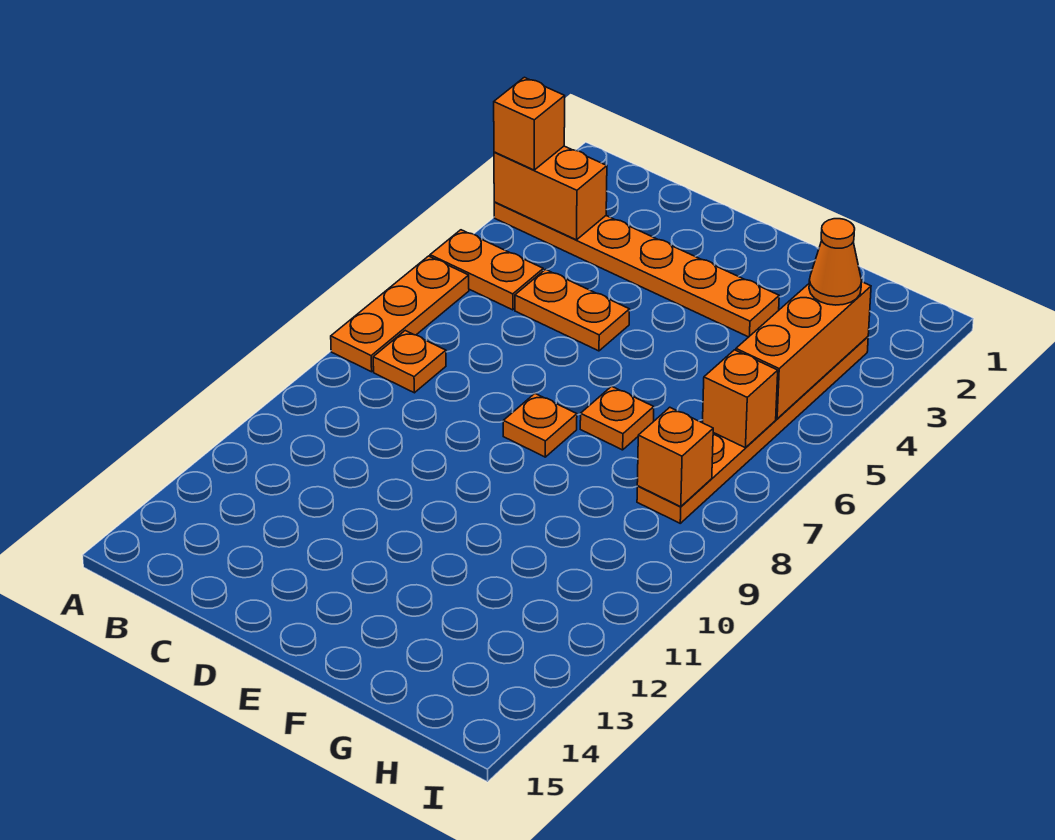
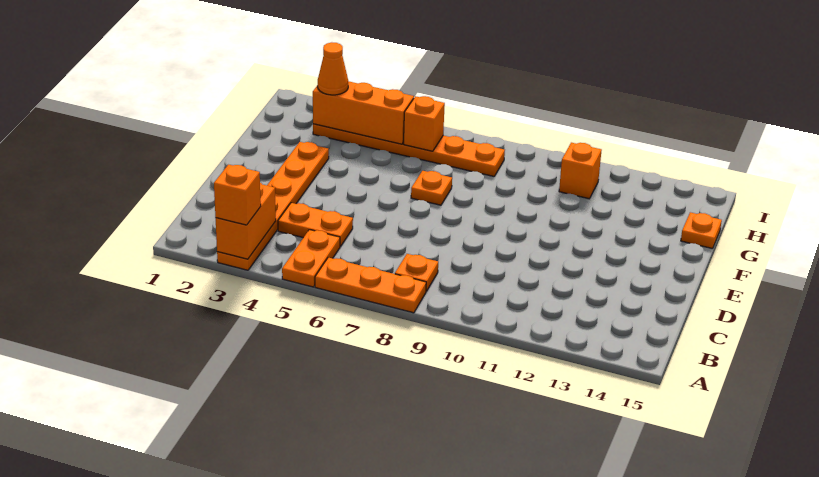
orange plate C5:D5 level 1 -> orange plate C4:C5 level 1
orange plate E8 level 1 -> orange plate G15 level 1
orange brick H8 level 2 -> orange brick H11 level 1

